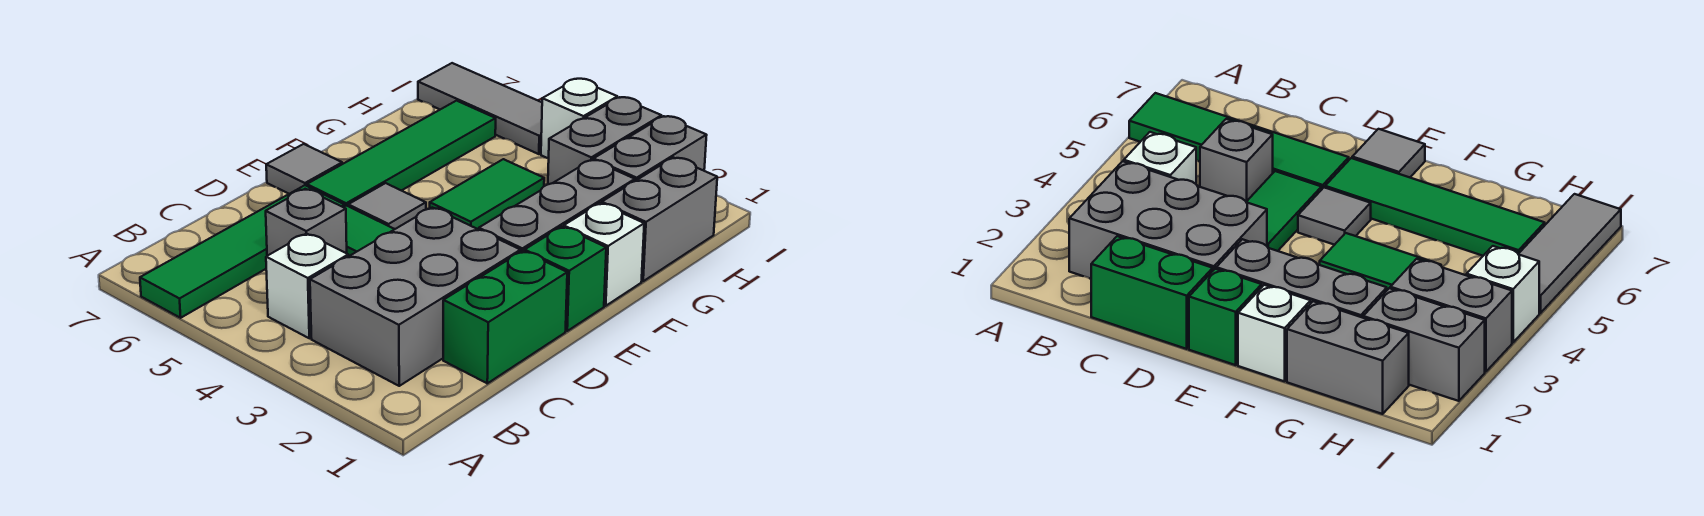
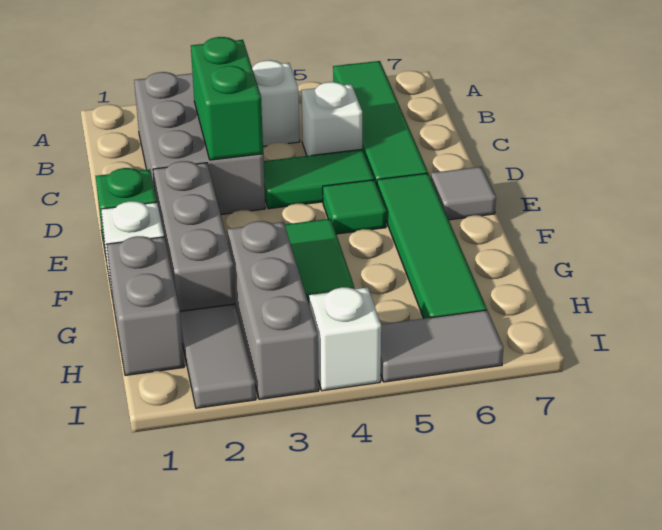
green brick C1:D1 level 1 -> green brick C3:D3 level 2
grey brick C5 level 1 -> white brick C5 level 1
grey tile E5 level 1 -> green tile E5 level 1
grey brick H2:I2 level 1 -> grey tile H2:I2 level 1
grey brick H3:I3 level 1 -> grey brick G3:I3 level 1
grey tile I5:I7 level 1 -> grey tile I5:I6 level 1

